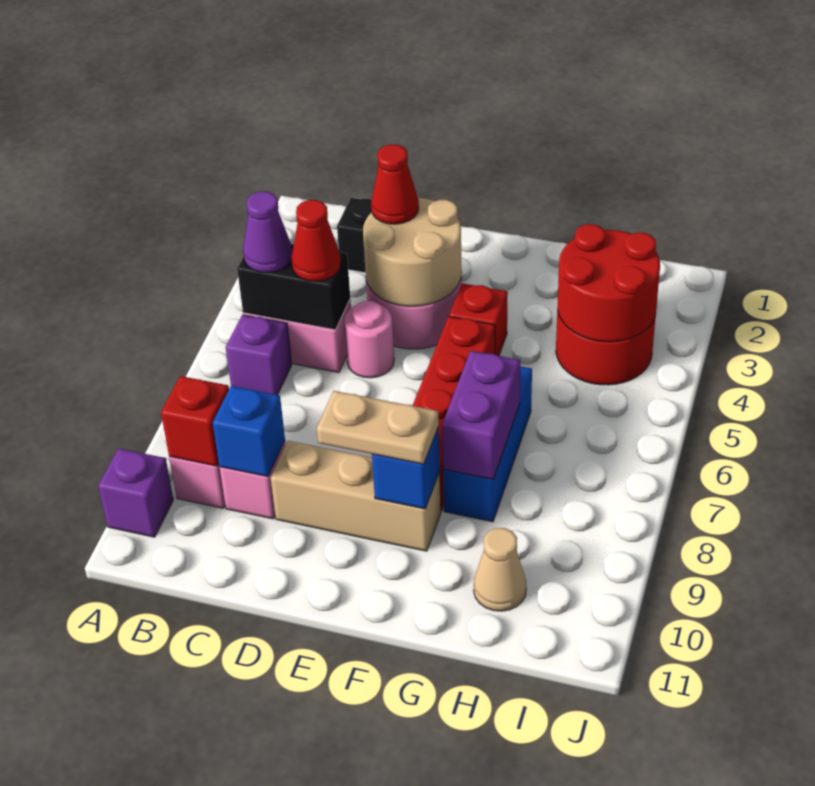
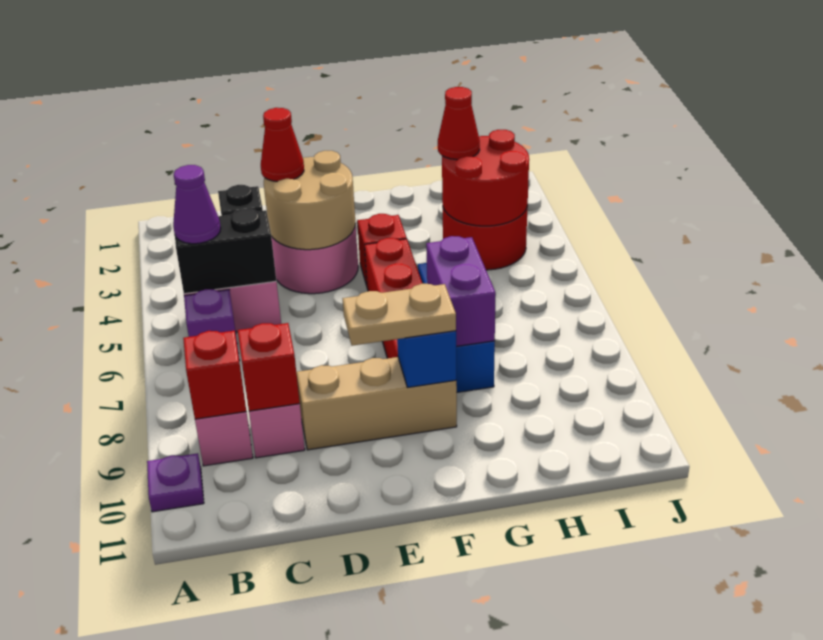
purple brick A10 level 1 -> purple plate A10 level 1
red cone C5 level 3 -> red cone H3 level 3
blue brick C9 level 2 -> red brick C9 level 2
pink round brick D5 level 1 -> none
tan cone H10 level 1 -> none

